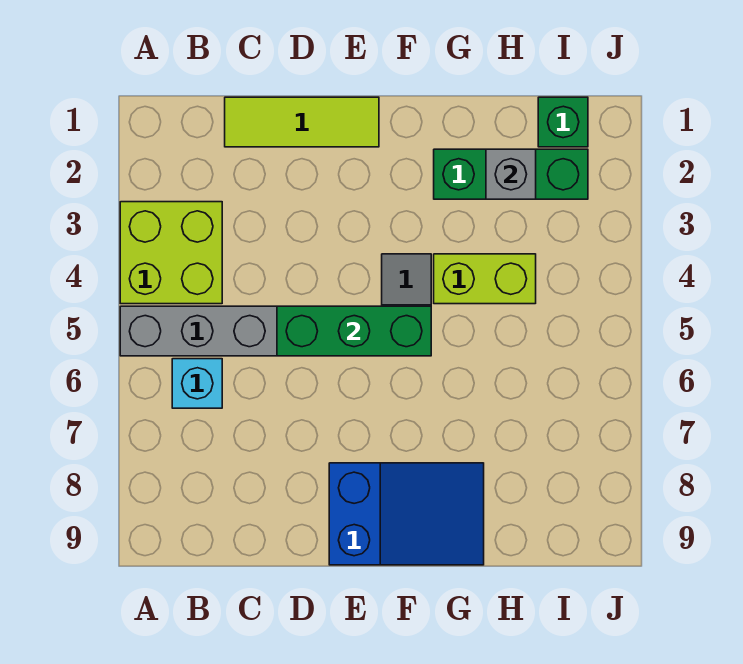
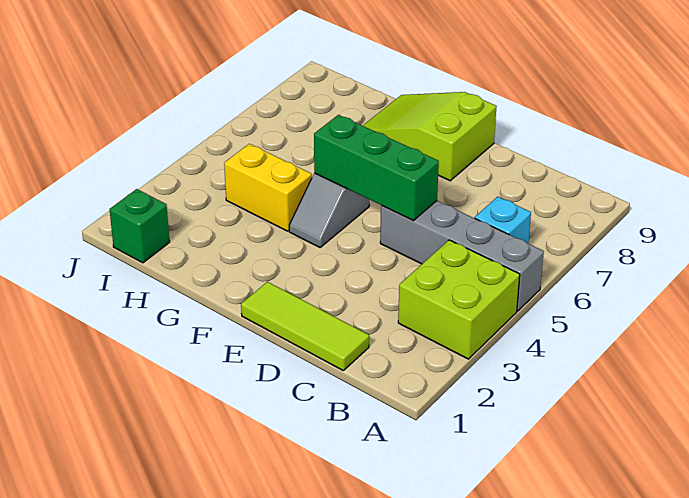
blue slope E8:G9 level 1 top E -> lime slope E8:G9 level 1 top E
green brick G2:I2 level 1 -> none
lime brick G4:H4 level 1 -> yellow brick G4:H4 level 1
grey brick H2 level 2 -> none

